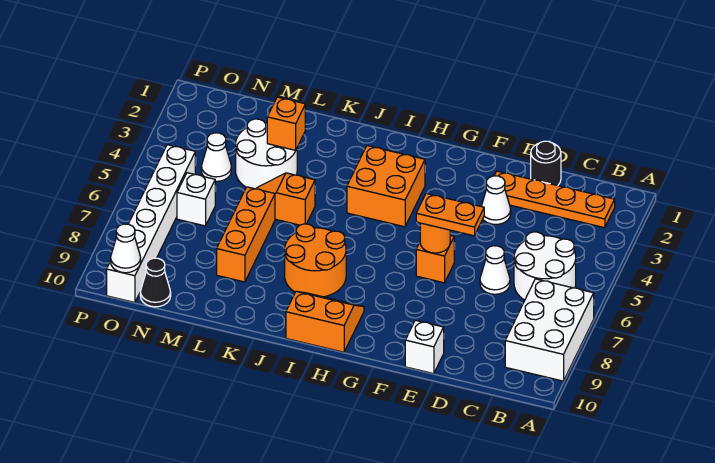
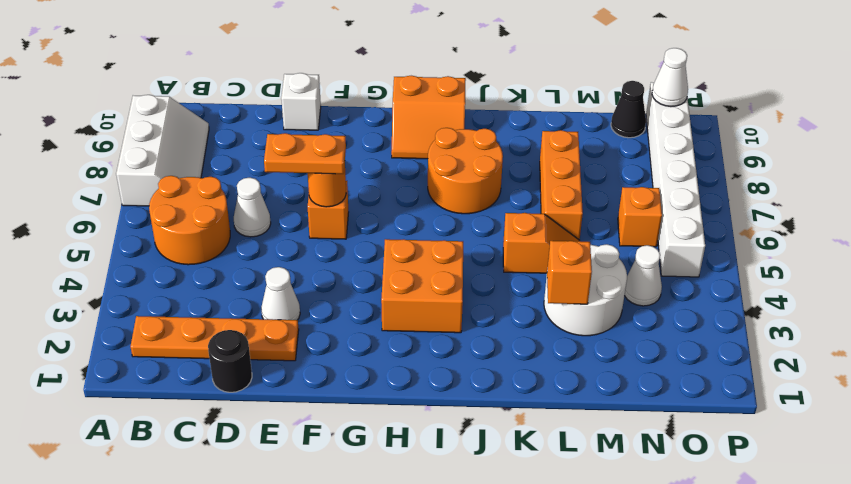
white brick A7:B9 level 1 -> white slope A7:B9 level 1 top A
white round brick B5:C6 level 1 -> orange round brick B5:C6 level 1
white brick N6 level 1 -> orange brick N6 level 1

